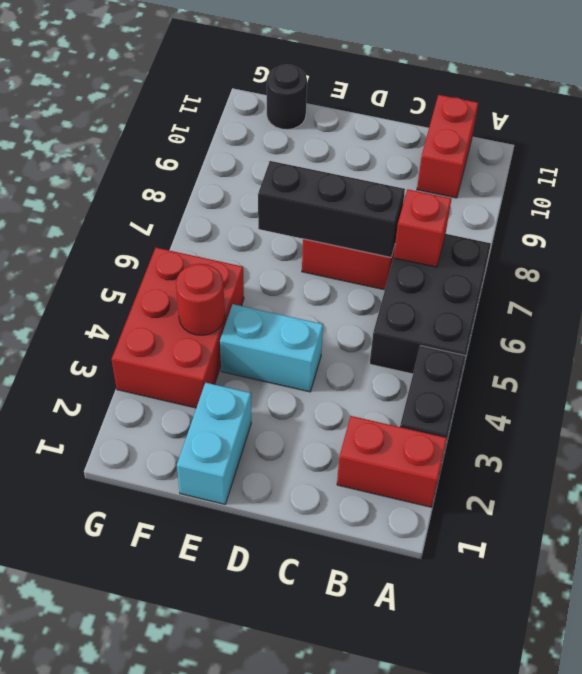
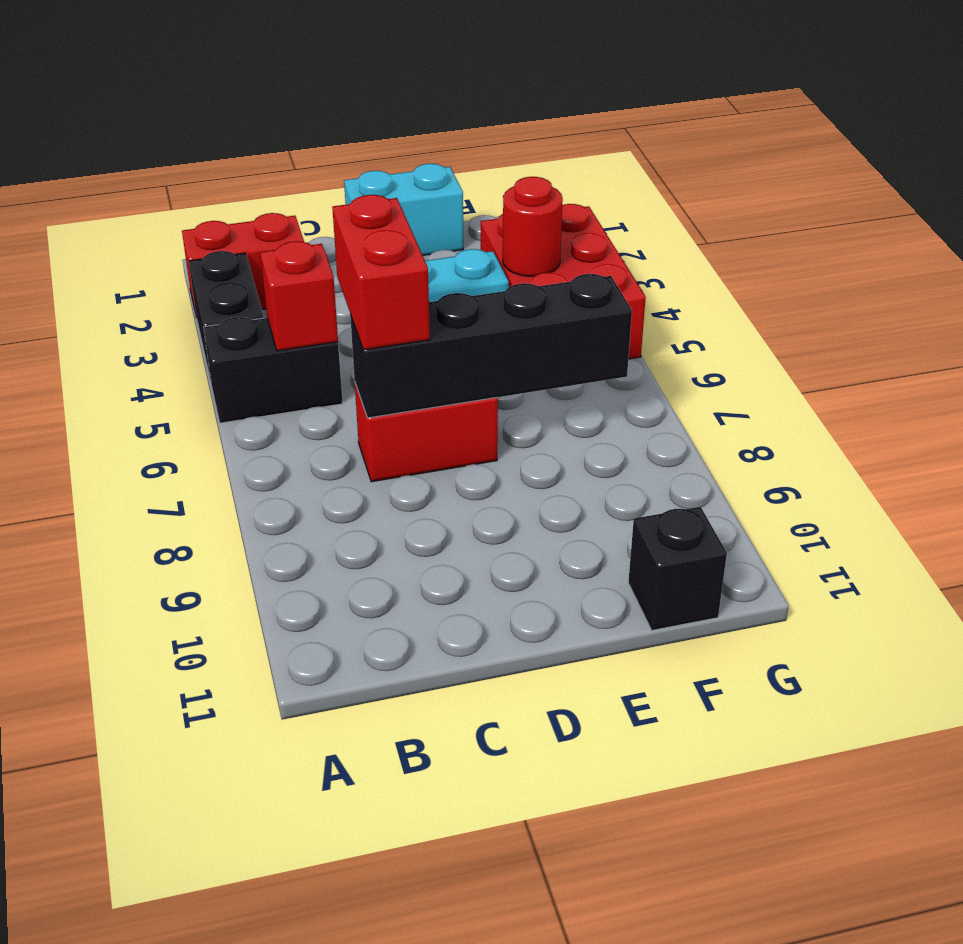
black brick A5:B7 level 1 -> black brick A5:B5 level 1
red brick B7 level 2 -> red brick B5 level 2
red brick B10:B11 level 1 -> red brick C6:C7 level 3
black brick C7:E7 level 2 -> black brick C7:F7 level 2
cyan brick E1:E2 level 1 -> cyan brick D1:E1 level 1
black round brick F11 level 1 -> black brick F11 level 1

